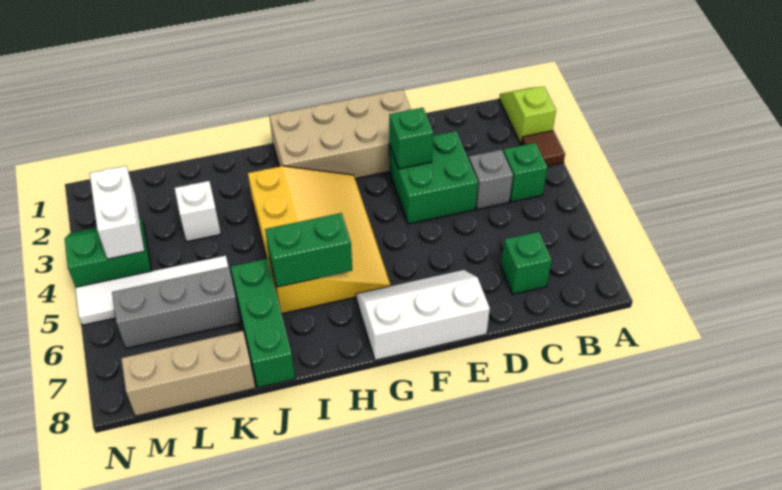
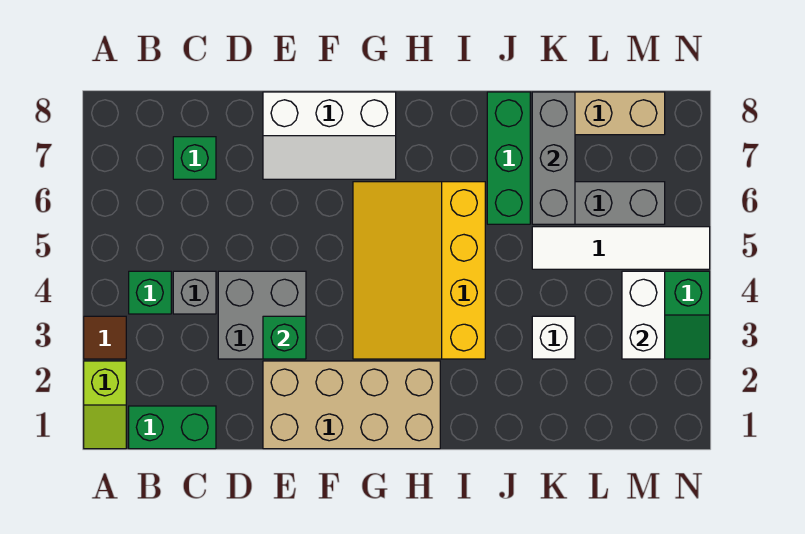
green brick D3:E4 level 1 -> grey brick D3:E4 level 1
green brick H6:I6 level 2 -> green brick B1:C1 level 1
none -> grey brick K6:K8 level 2

